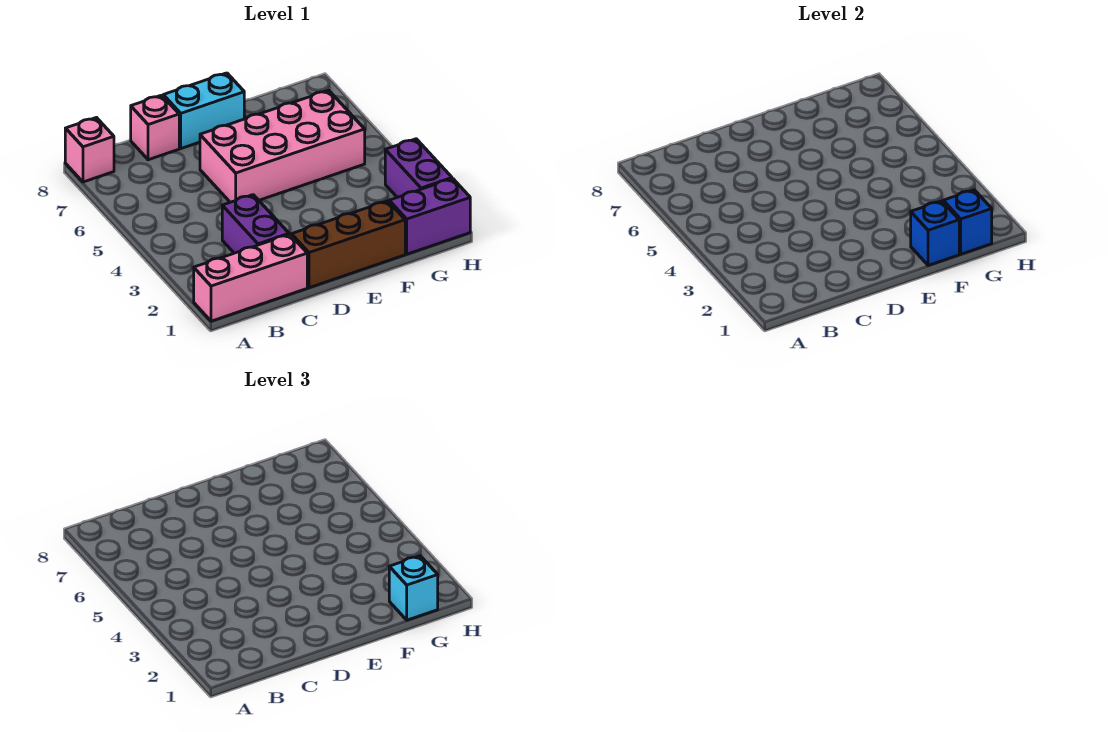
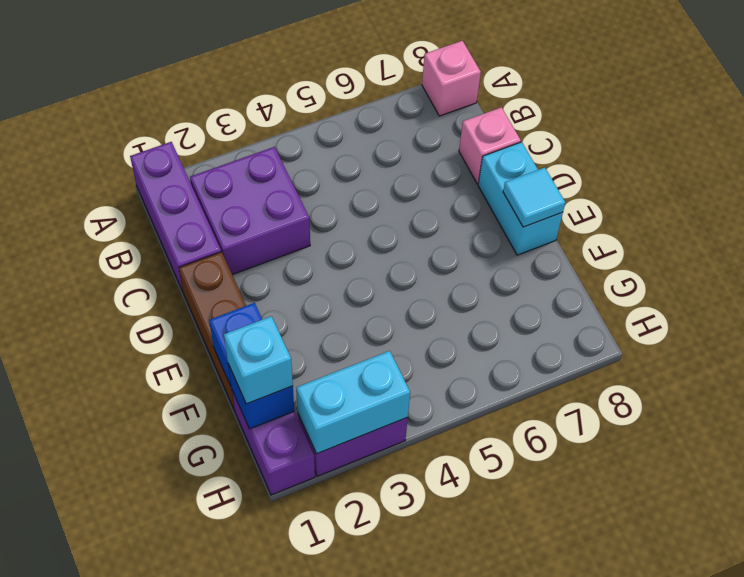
pink brick A1:C1 level 1 -> purple brick A1:C1 level 1
purple brick C2:C3 level 1 -> purple brick B2:C3 level 1
pink brick D5:G6 level 1 -> none
none -> cyan tile E8 level 2
none -> cyan brick H2:H3 level 2

